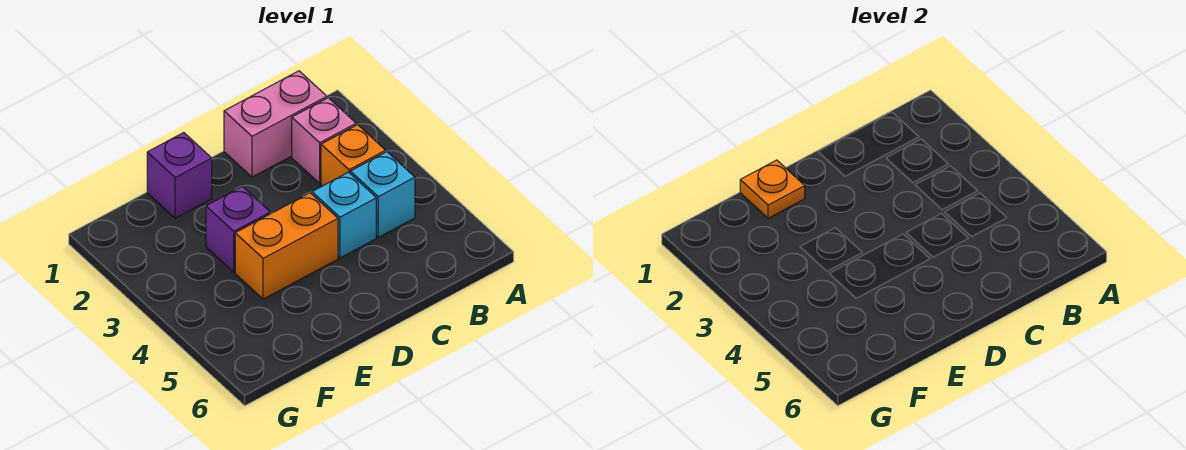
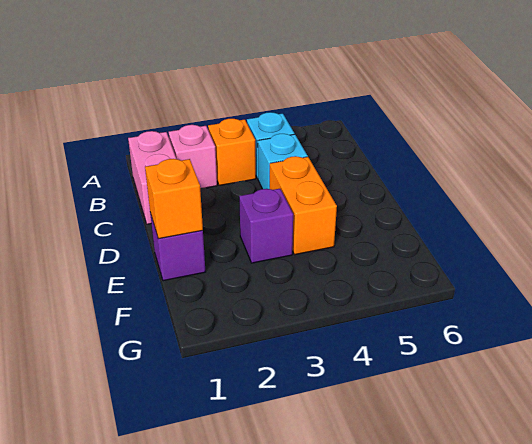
orange plate E1 level 2 -> orange brick E1 level 2

